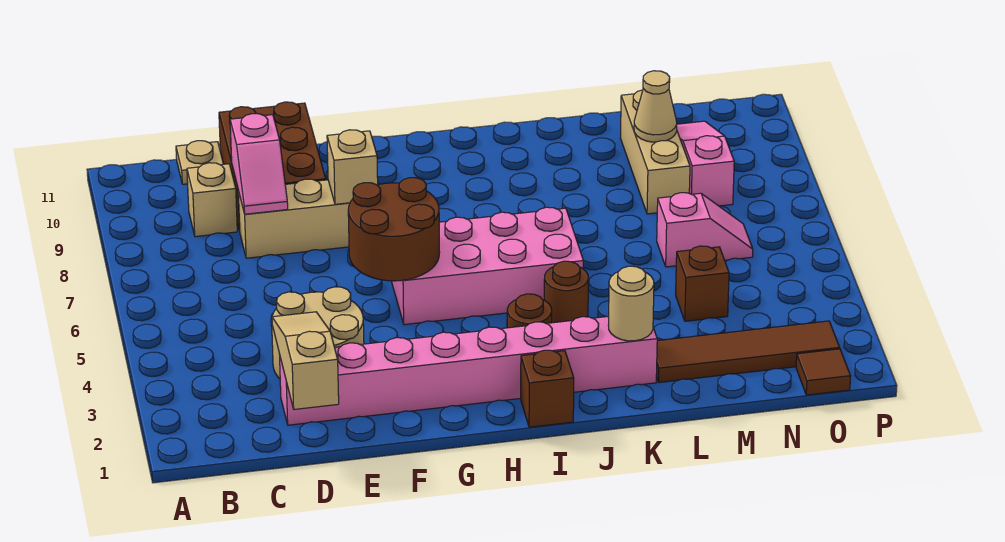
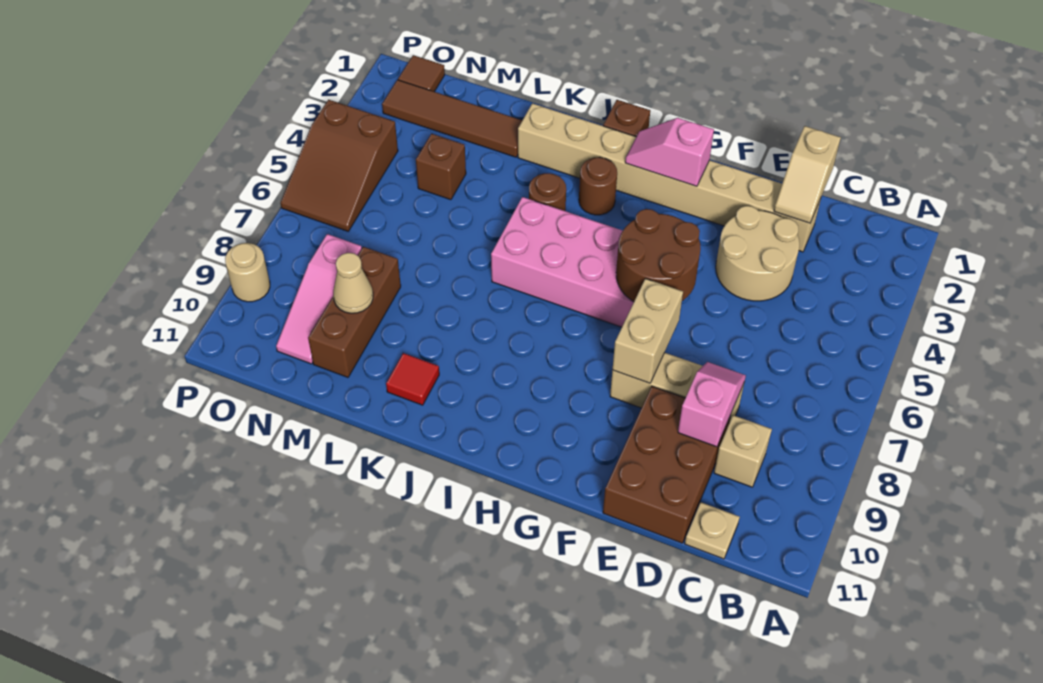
tan slope D1:D3 level 2 top 1 -> tan slope D1:D2 level 2 top 1
pink brick D2:K2 level 1 -> tan brick D2:K2 level 1
tan brick F8 level 2 -> tan brick F7:F8 level 2
tan round brick K2 level 2 -> tan round brick P9 level 1
none -> red tile K10 level 1
pink slope M6:N6 level 1 top M -> pink slope G2:H2 level 2 top G
tan brick M8:M10 level 1 -> brown brick M8:M10 level 1
none -> brown slope O4:P6 level 1 top 4

